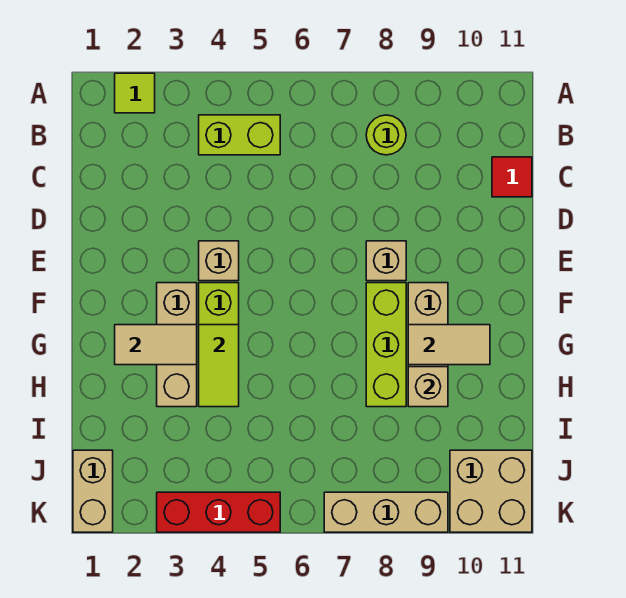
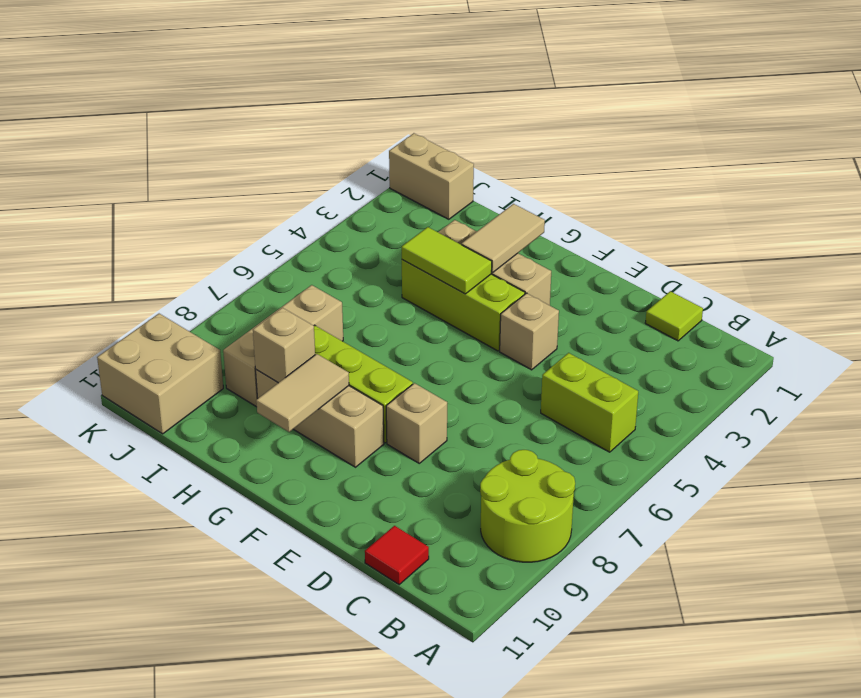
lime tile A2 level 1 -> lime tile C1 level 1
lime brick B4:B5 level 1 -> lime brick B5:C5 level 1
lime round brick B8 level 1 -> lime round brick A8:B9 level 1
red brick K3:K5 level 1 -> none
tan brick K7:K9 level 1 -> tan brick I7:I9 level 1

